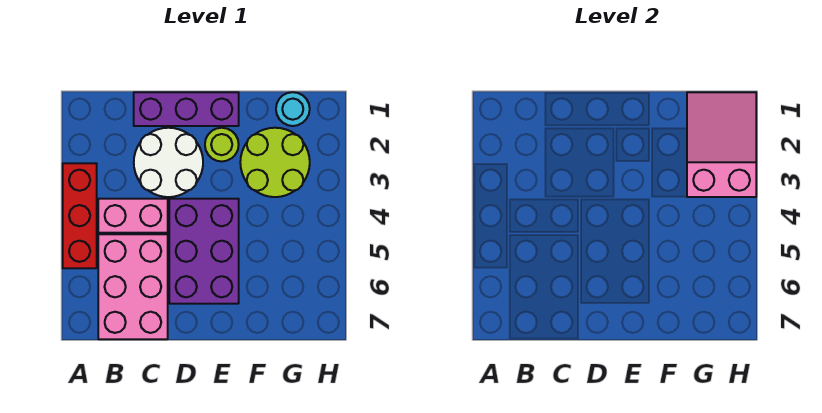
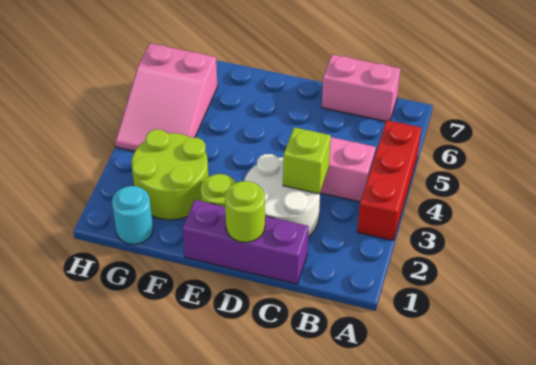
pink brick B5:C7 level 1 -> pink brick B7:C7 level 1
none -> lime brick C3 level 2
none -> lime round brick D1 level 2
purple brick D4:E6 level 1 -> none
pink slope G1:H3 level 2 top 3 -> pink slope G4:H6 level 1 top 6

